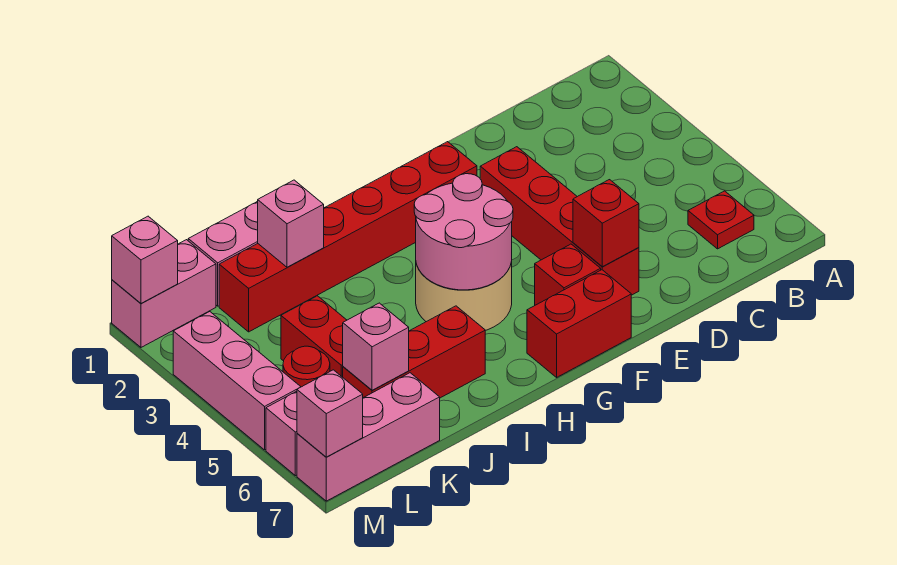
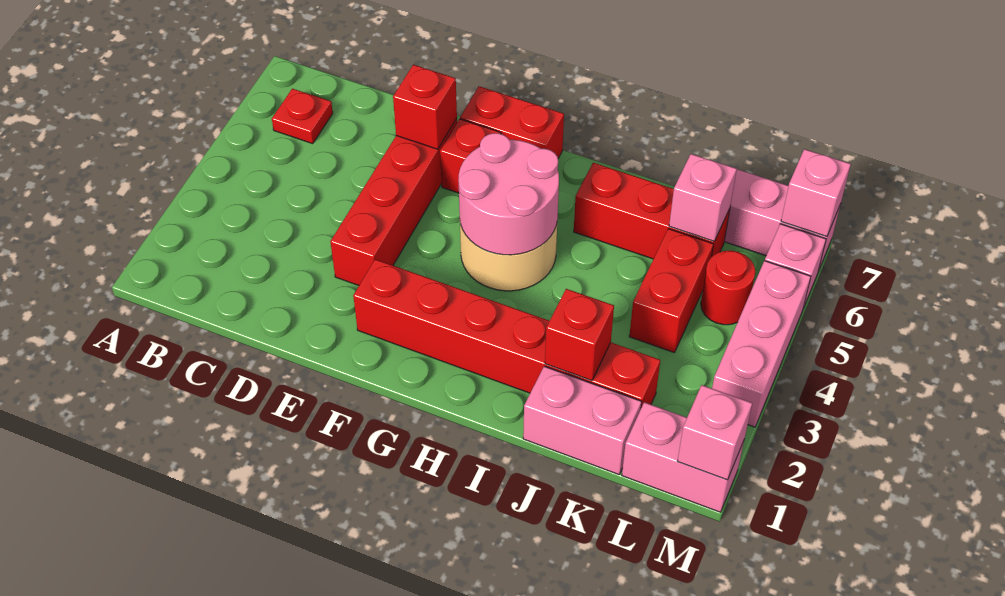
pink brick J2 level 2 -> red brick J2 level 2

